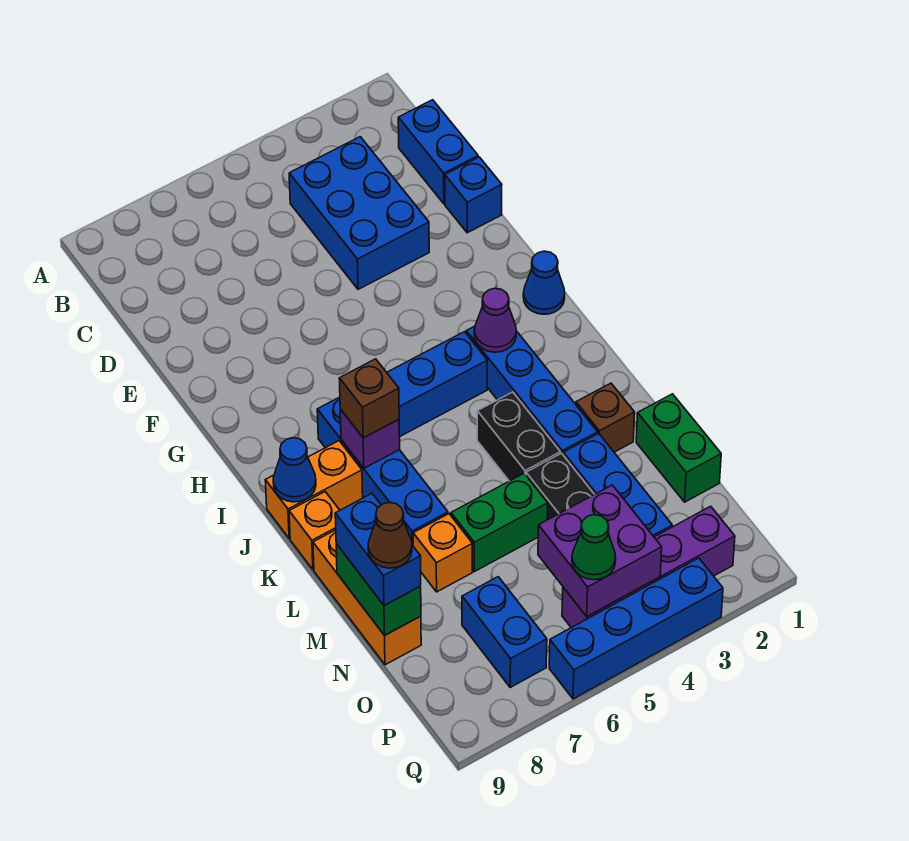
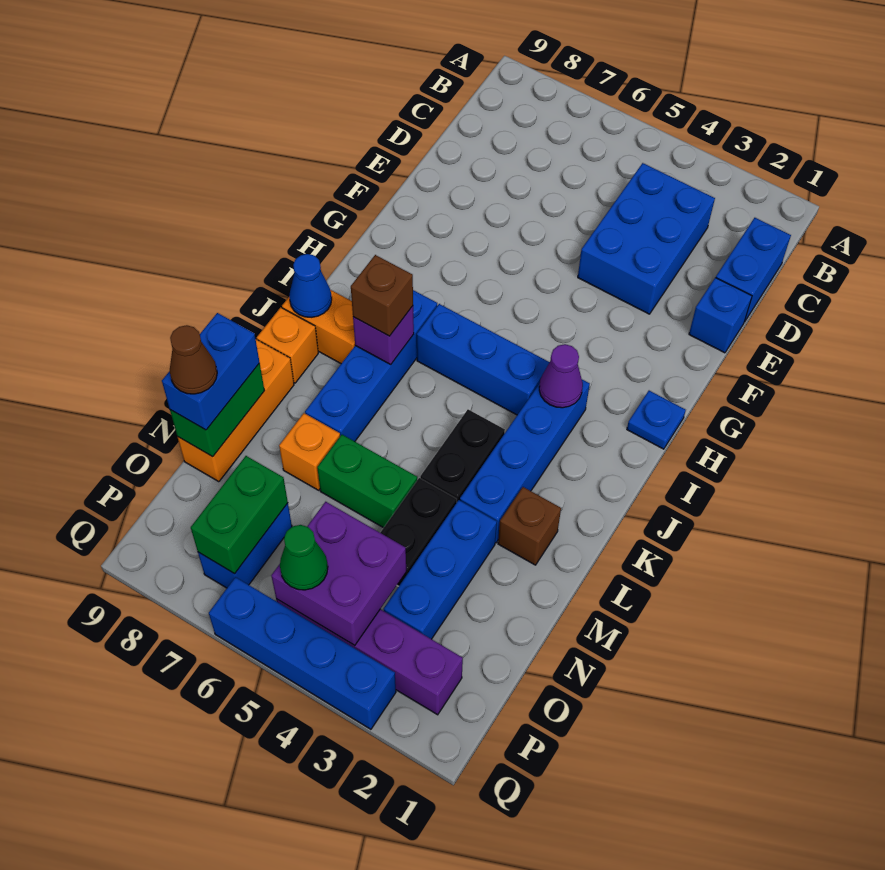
blue cone H1 level 1 -> blue plate H1 level 1
green brick M1:N1 level 1 -> green brick O7:P7 level 2

